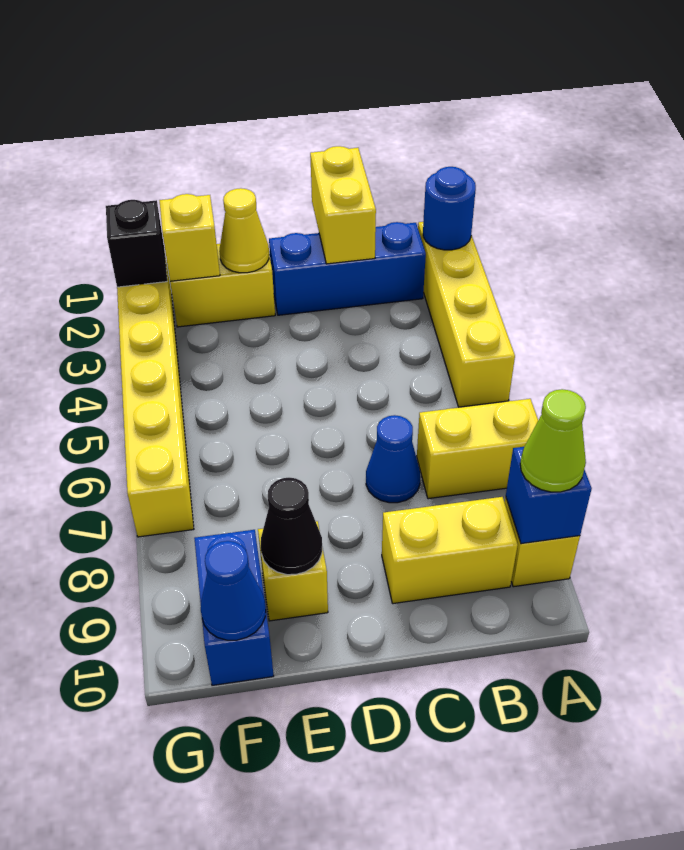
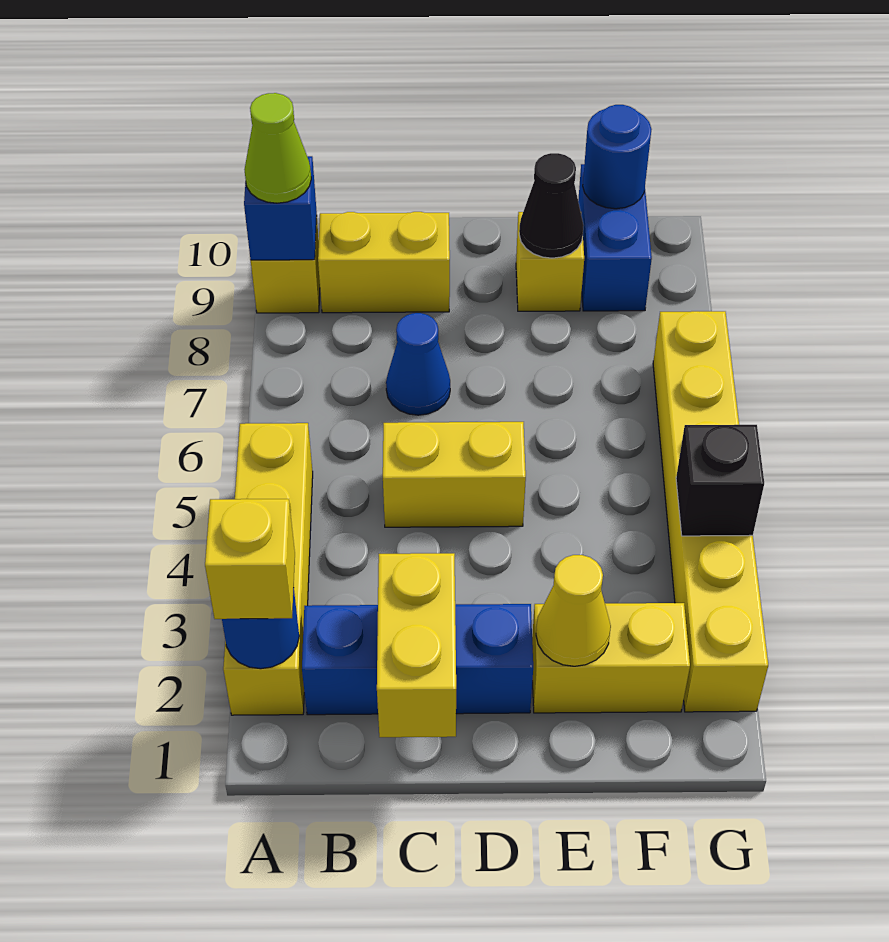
yellow brick A7:B7 level 1 -> yellow brick C5:D5 level 1
yellow brick F2 level 2 -> yellow brick A2 level 3
blue cone F10 level 2 -> blue round brick F10 level 2
black brick G2 level 2 -> black brick G4 level 2

